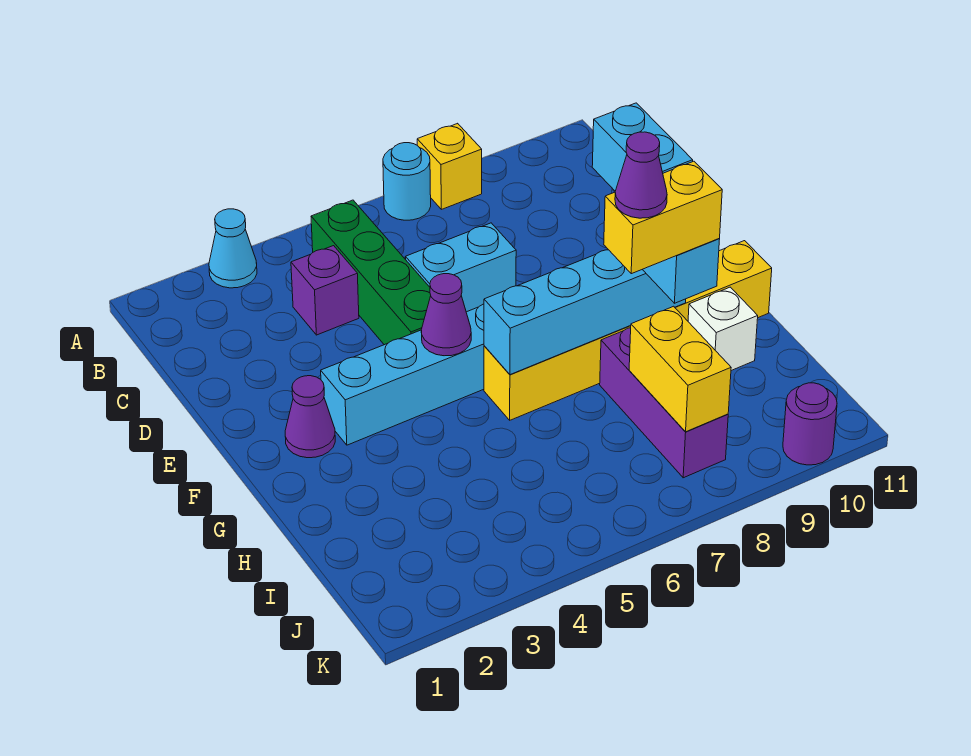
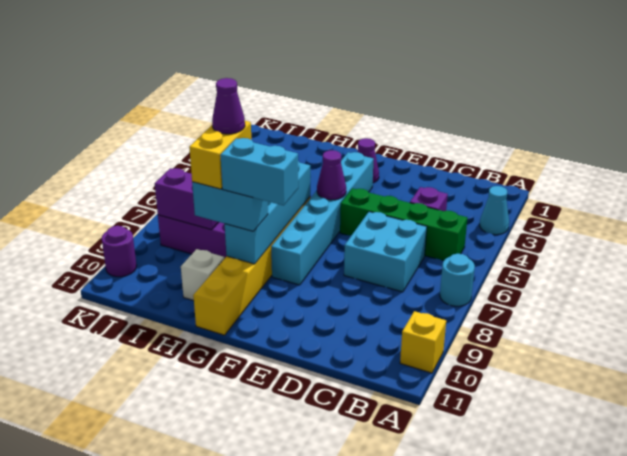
yellow brick A8 level 1 -> yellow brick A10 level 1
cyan brick D6:D7 level 1 -> cyan brick C6:D7 level 1
yellow brick I8:J8 level 2 -> purple brick I8:J8 level 2

